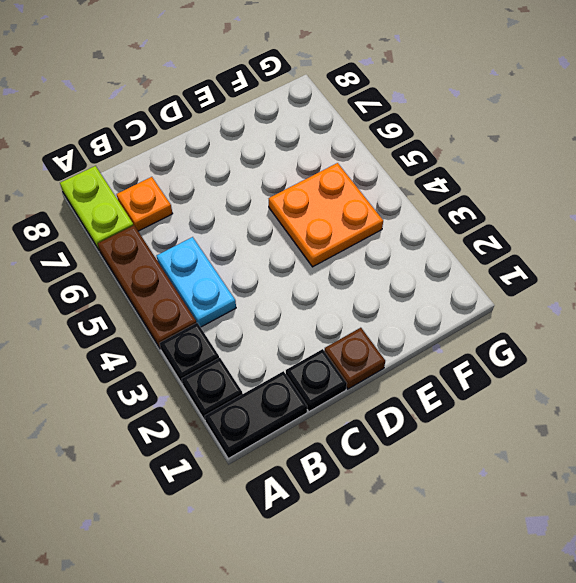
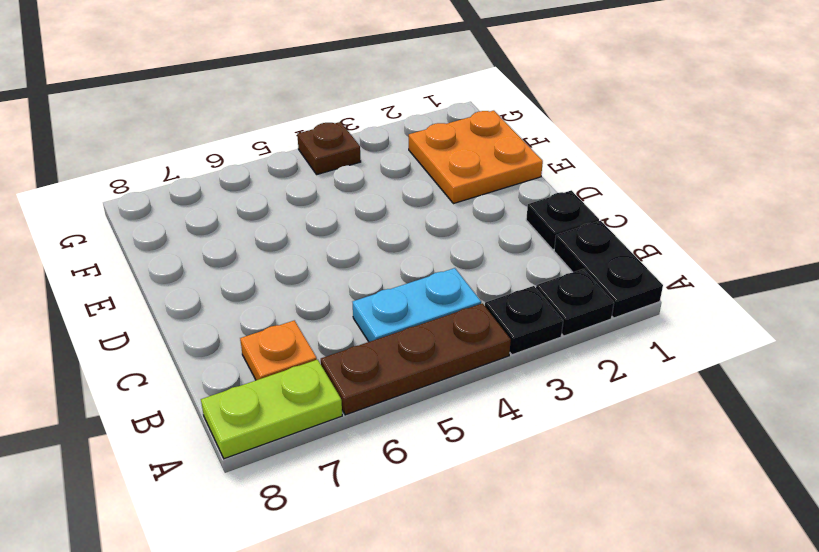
brown plate D1 level 1 -> brown plate G4 level 1
orange plate E4:F5 level 1 -> orange plate E1:F2 level 1

